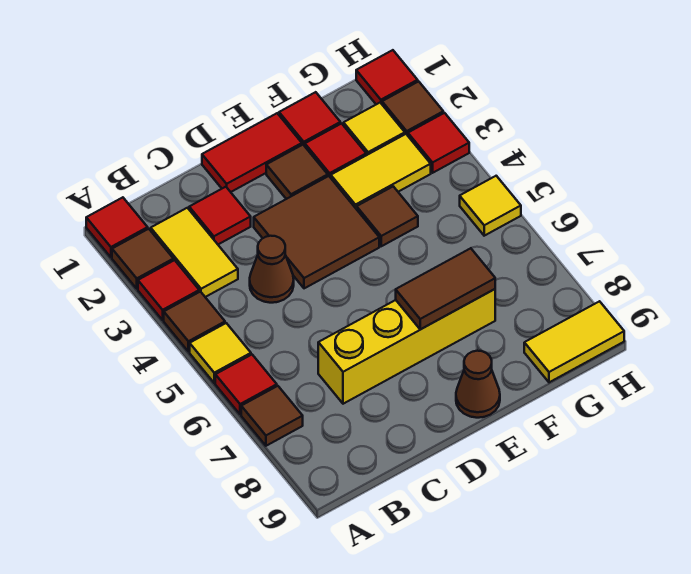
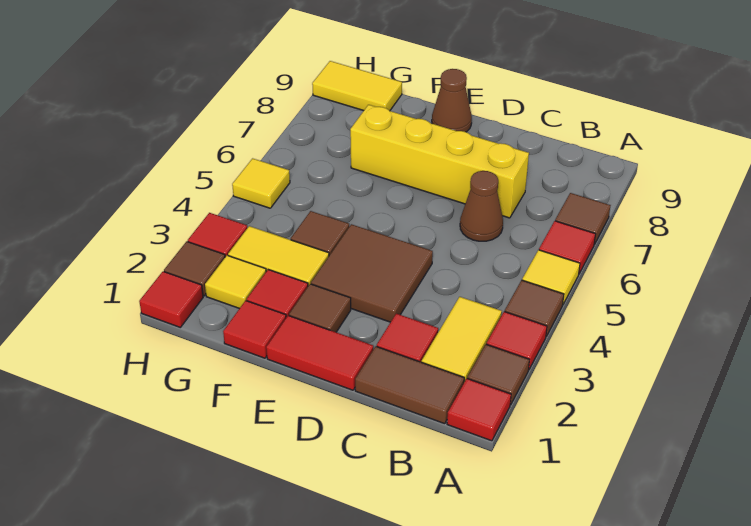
brown cone C4 level 1 -> brown cone C6 level 1
brown tile E7:F7 level 2 -> brown tile B1:C1 level 1

